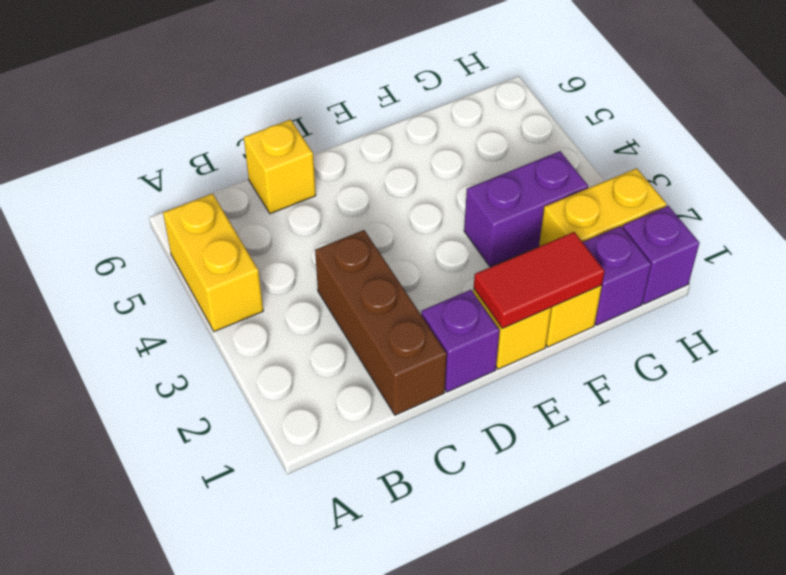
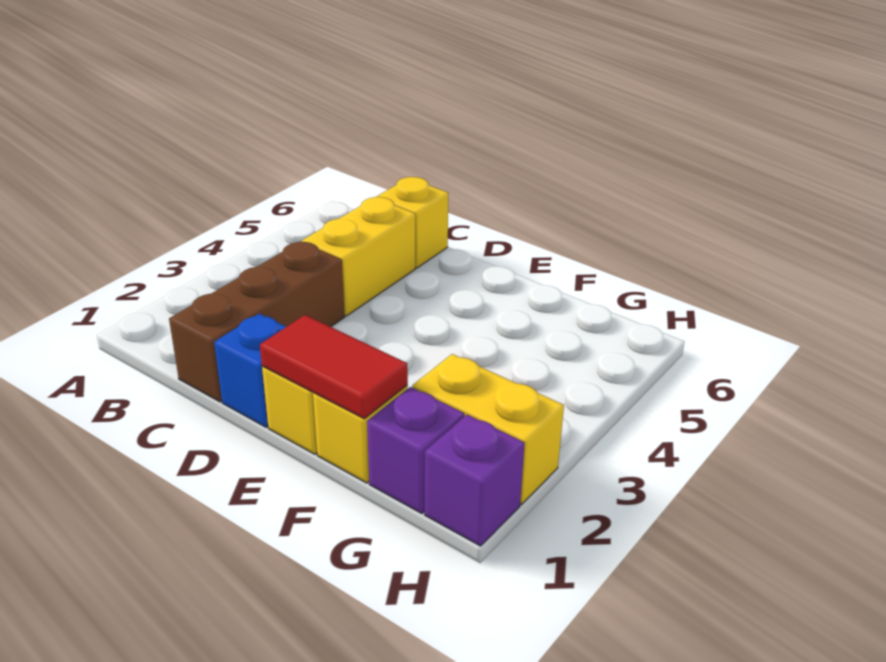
yellow brick A4:A5 level 1 -> yellow brick C4:C5 level 1
purple brick D1 level 1 -> blue brick D1 level 1
purple brick F3:G3 level 1 -> none

